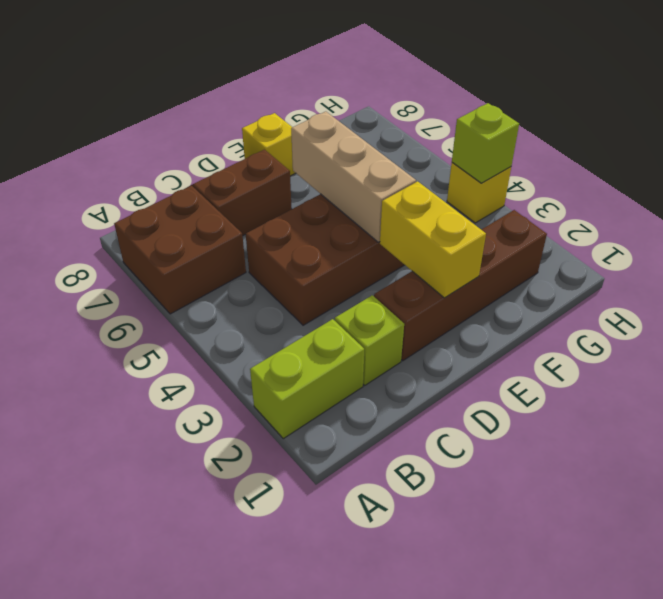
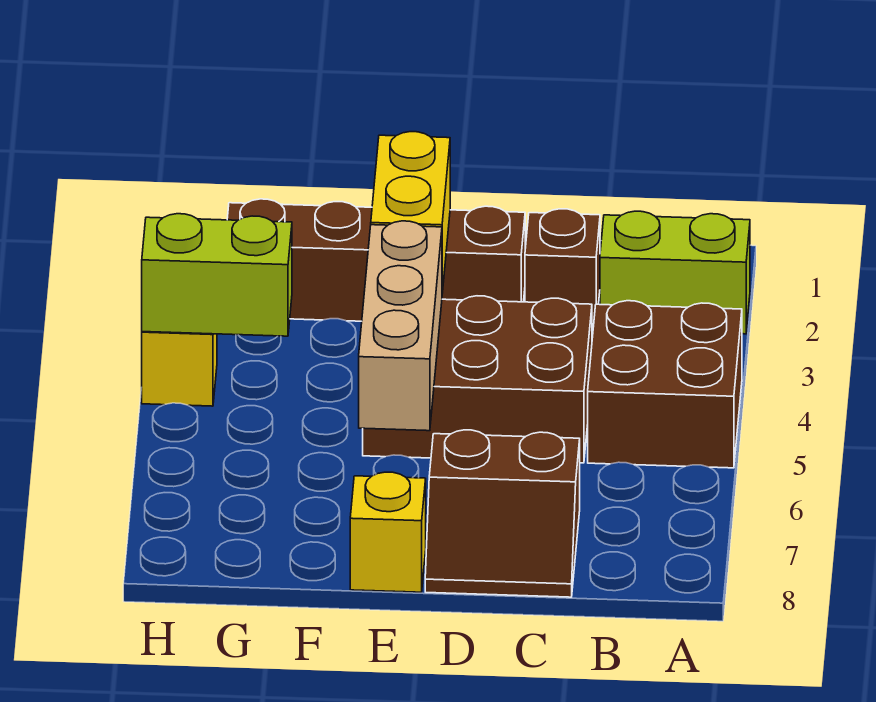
brown brick A6:B7 level 1 -> brown brick A4:B5 level 1
lime brick C2 level 1 -> brown brick C2 level 1
lime brick H4 level 2 -> lime brick G4:H4 level 2

